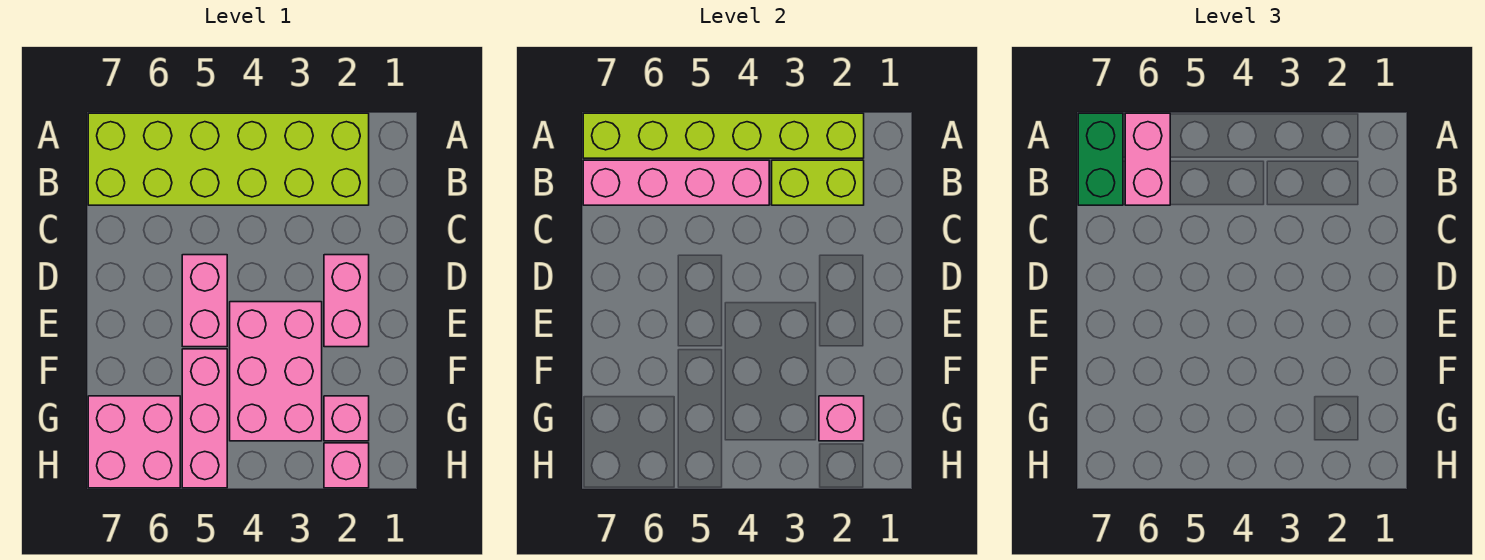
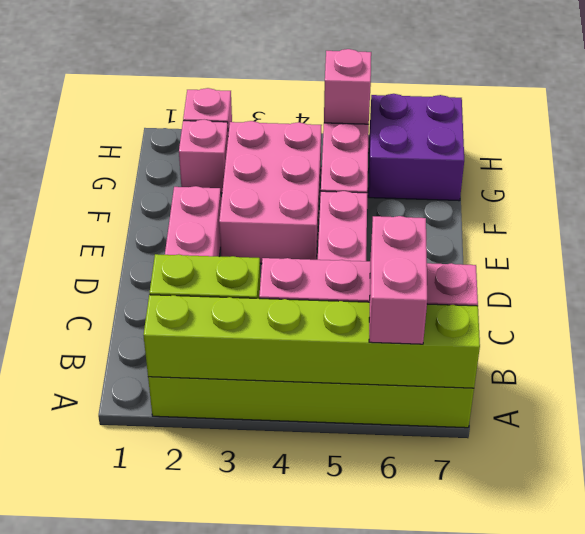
green brick A7:B7 level 3 -> none
pink brick G2 level 2 -> pink brick H5 level 2
pink brick G6:H7 level 1 -> purple brick G6:H7 level 1

